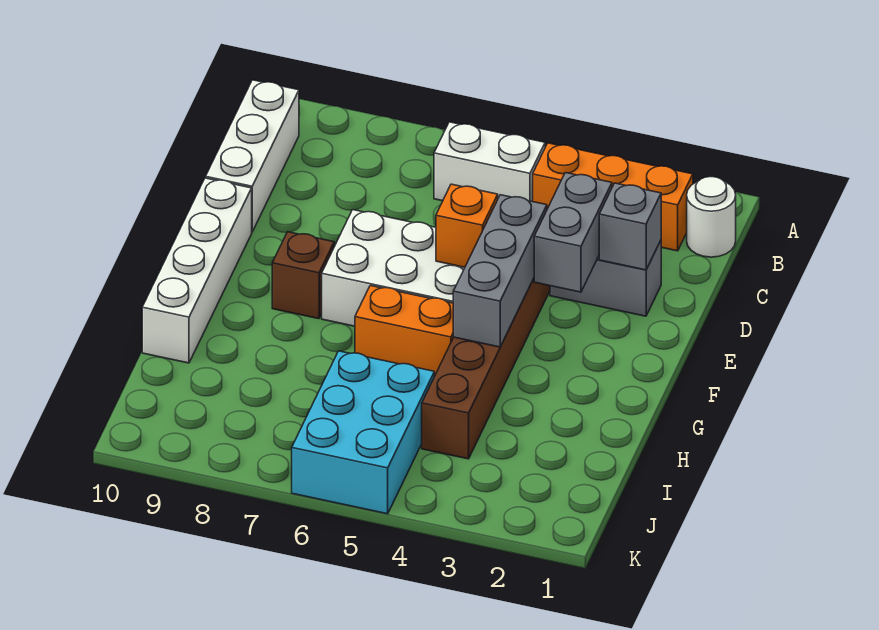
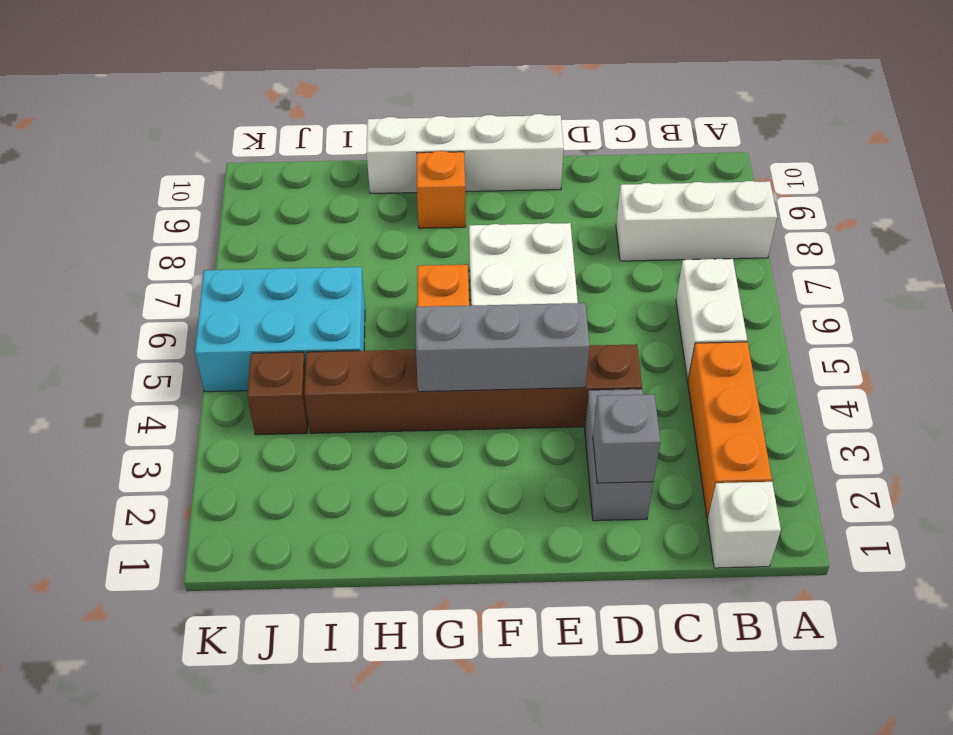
white round brick B1 level 1 -> white brick B1 level 1
white brick B10:D10 level 1 -> white brick A8:C8 level 1
grey brick D3:E3 level 2 -> none
orange brick E5 level 2 -> orange brick G9 level 1
brown brick F8 level 1 -> brown brick J4 level 1

